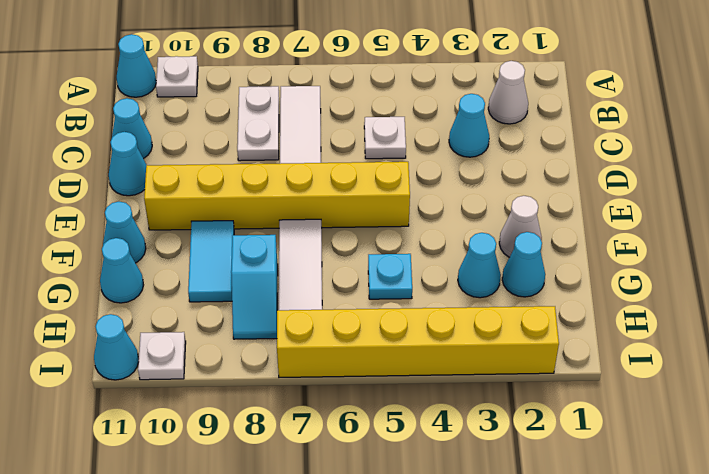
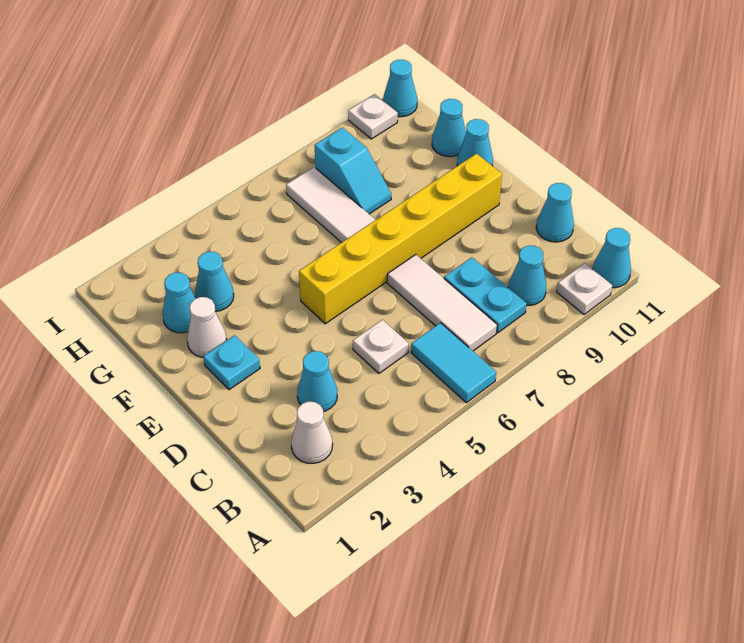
white plate B8:C8 level 1 -> cyan plate B8:C8 level 1
cyan cone D11 level 1 -> cyan cone B9 level 1
cyan tile F9:G9 level 1 -> cyan tile A6:B6 level 1
cyan plate G5 level 1 -> cyan plate E2 level 1
cyan slope G8:H8 level 1 top G -> cyan slope G8:H8 level 1 top H
yellow brick I2:I7 level 1 -> none

